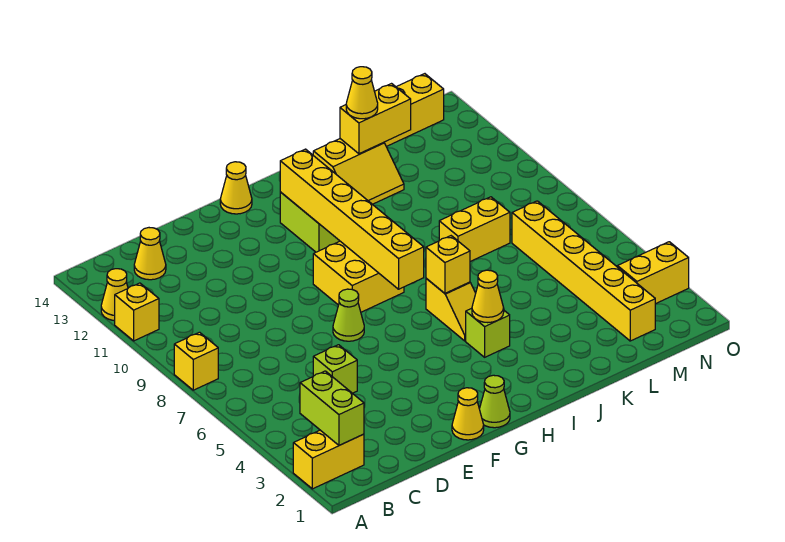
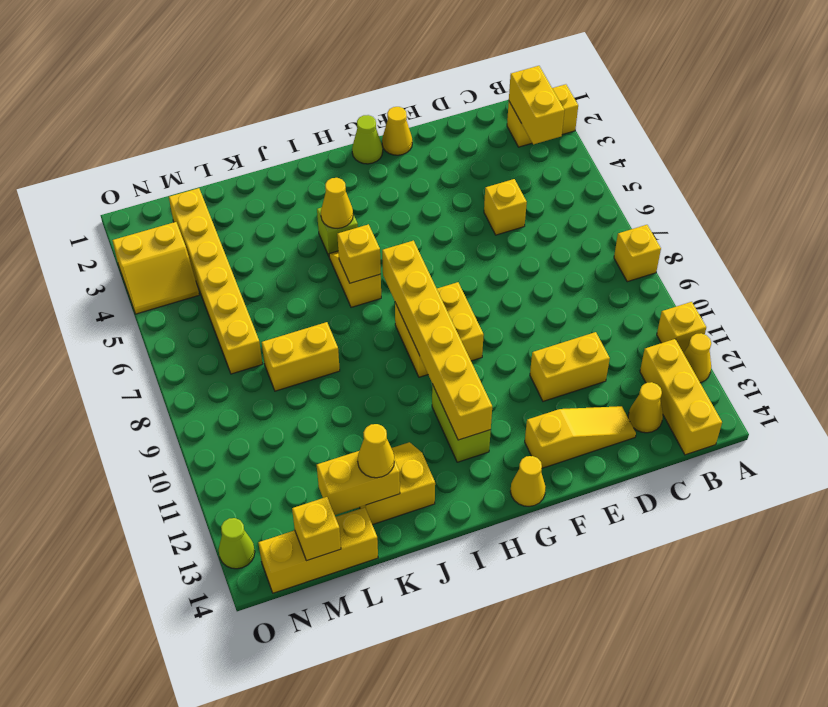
lime brick B2:B3 level 2 -> yellow brick B2:B3 level 2
none -> yellow brick B12:B14 level 1
lime brick D5 level 1 -> yellow brick D5 level 1
none -> yellow brick D11:E11 level 1
none -> yellow slope D13:F13 level 1 top F
lime cone F7 level 1 -> lime cone O13 level 1
none -> yellow brick M14 level 2

